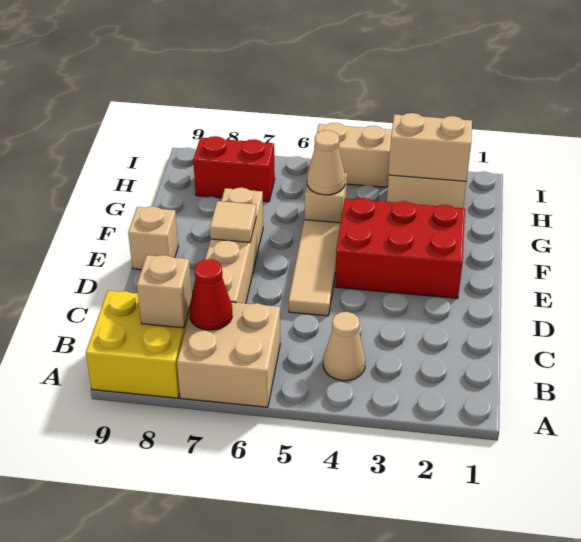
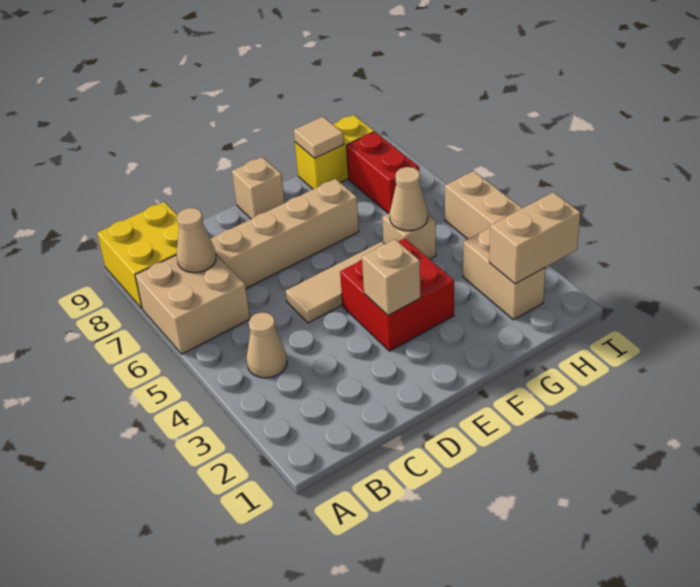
red cone B7 level 2 -> tan cone B7 level 2
tan brick B8 level 2 -> tan brick E3 level 2
red brick E2:F4 level 1 -> red brick E3:F4 level 1
tan tile E7 level 2 -> tan tile G9 level 2
none -> yellow brick G9:H9 level 1
tan brick H2:H3 level 2 -> tan brick H2:I2 level 2

